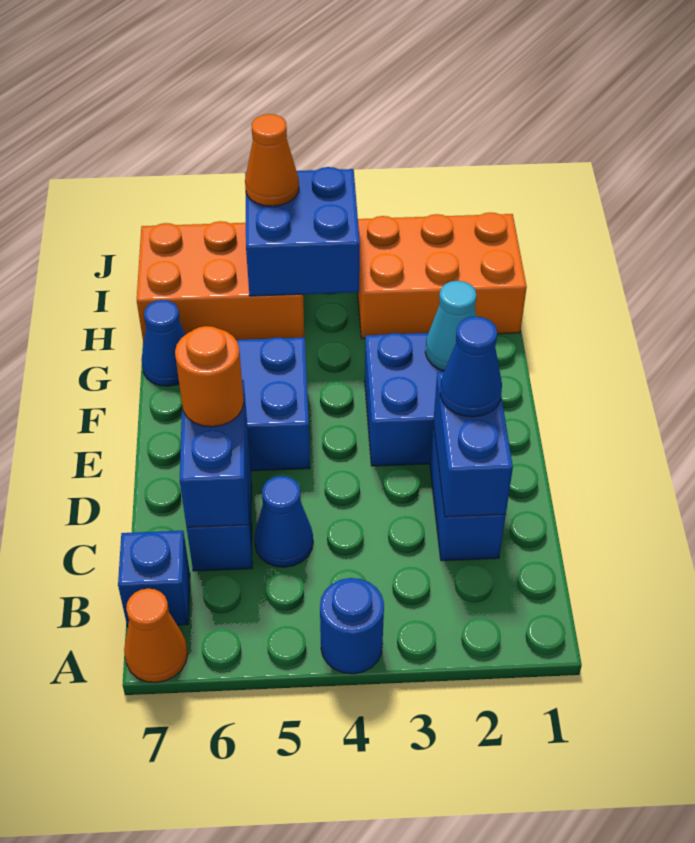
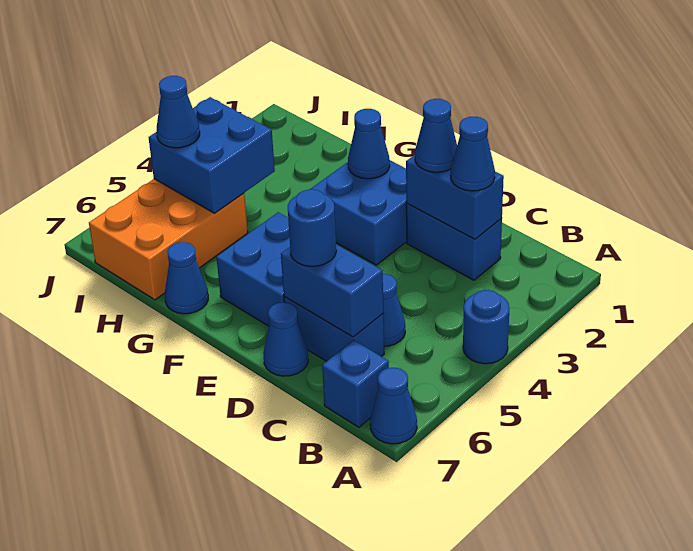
orange cone A7 level 1 -> blue cone A7 level 1
none -> blue cone C2 level 3
orange round brick D6 level 3 -> blue round brick D6 level 3
none -> blue cone D7 level 1
cyan cone F2 level 2 -> blue cone F2 level 2
orange brick H1:I3 level 1 -> none
orange cone I5 level 3 -> blue cone I5 level 3

